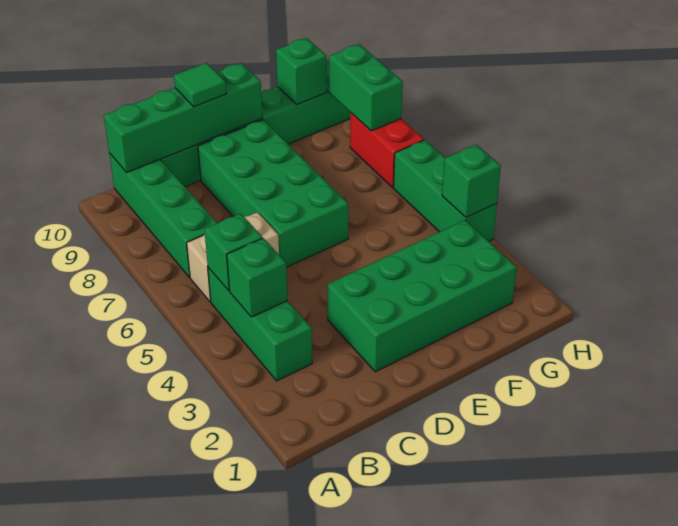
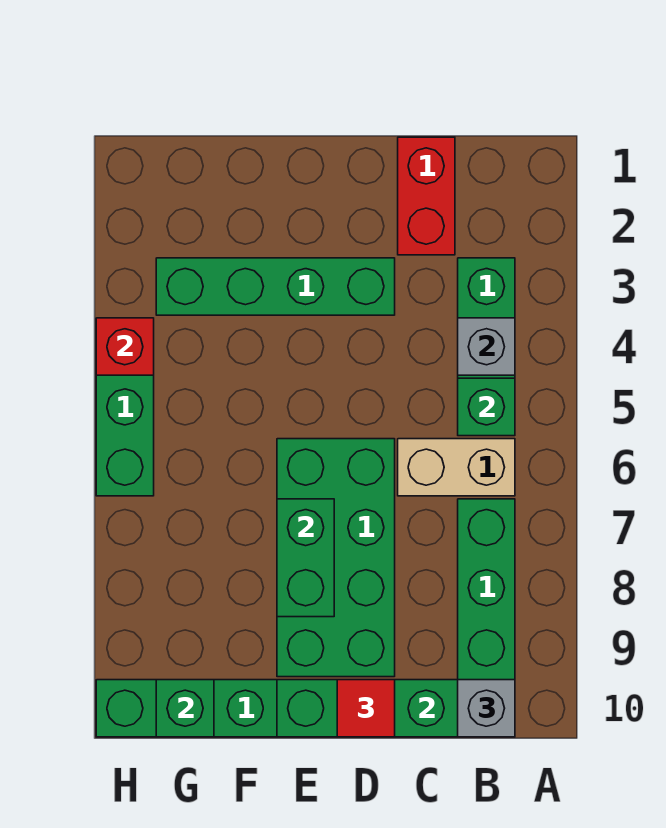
green brick B4 level 2 -> grey brick B4 level 2
none -> grey brick B10 level 3
green brick D2:G3 level 1 -> green brick D3:G3 level 1
green tile D10 level 3 -> red tile D10 level 3
green brick H4 level 2 -> red brick H4 level 2
red brick H7:H8 level 1 -> red brick C1:C2 level 1
green brick H8:H9 level 2 -> green brick E7:E8 level 2

